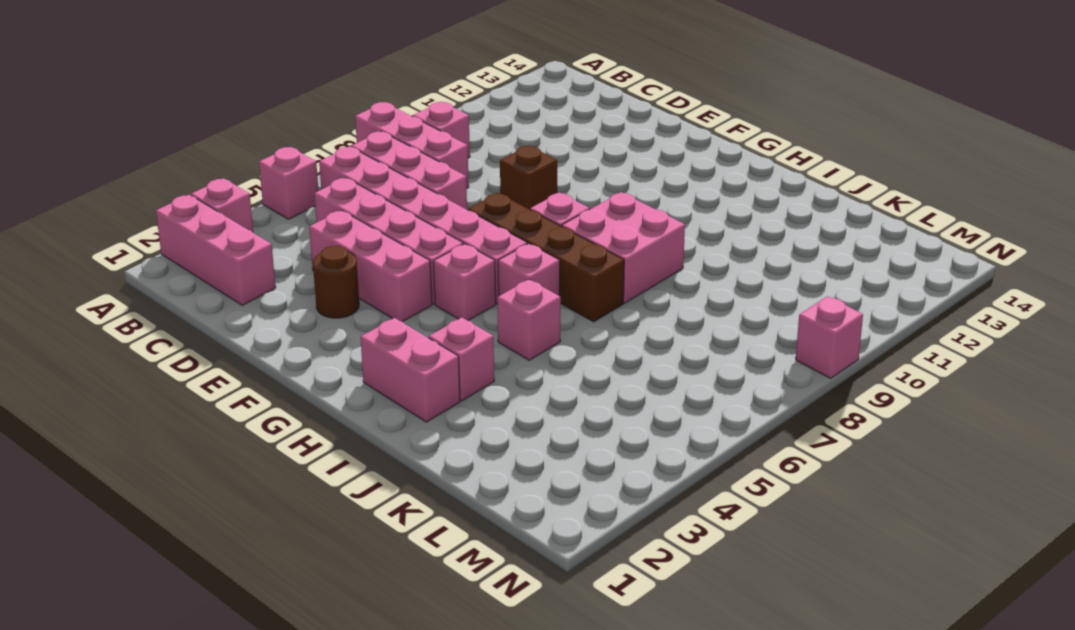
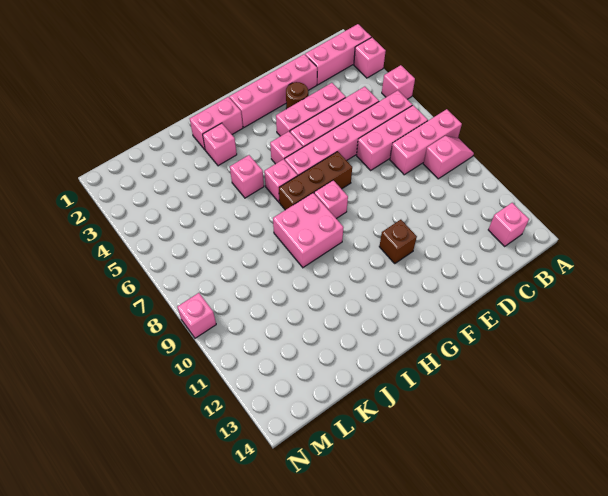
none -> pink brick B13 level 1
none -> pink brick D2:G2 level 1
brown brick E9 level 1 -> brown brick F11 level 1
brown brick F7:I7 level 1 -> brown brick F7:H7 level 1

